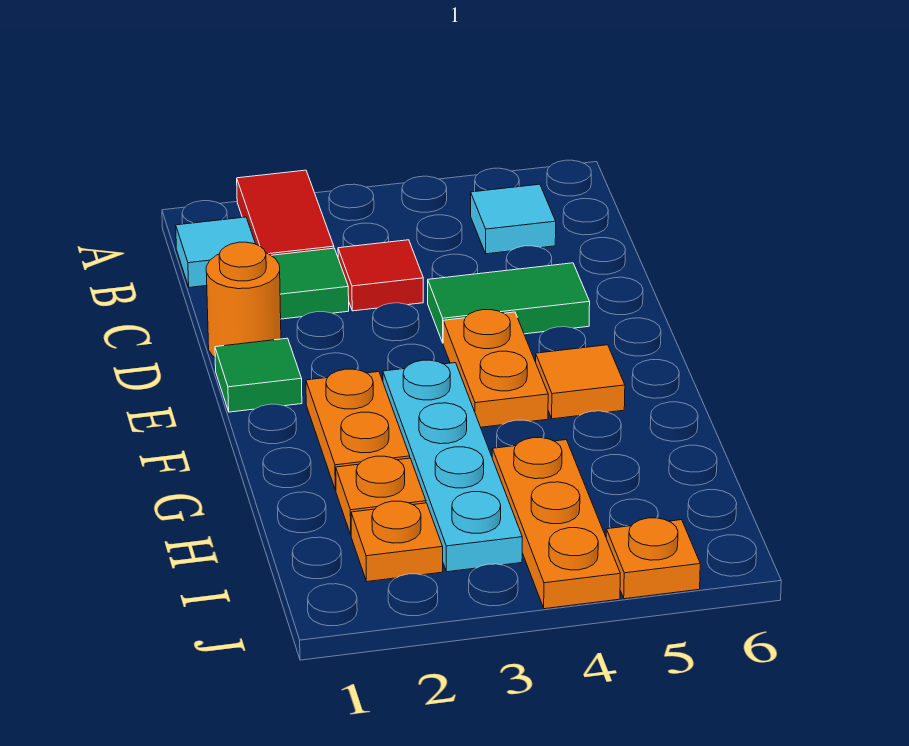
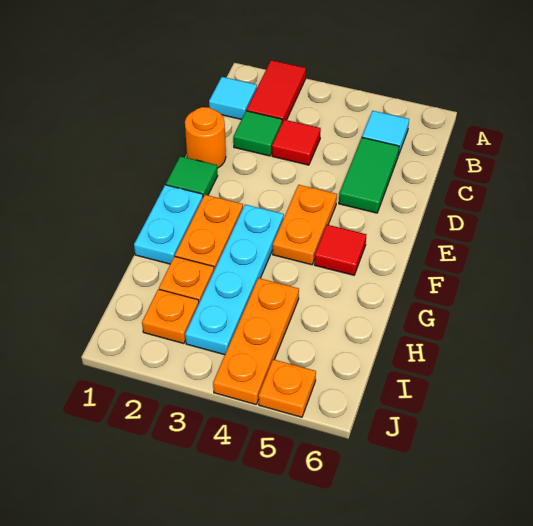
green tile D4:D5 level 1 -> green tile C5:D5 level 1
none -> cyan plate F1:G1 level 1
orange tile F5 level 1 -> red tile F5 level 1

